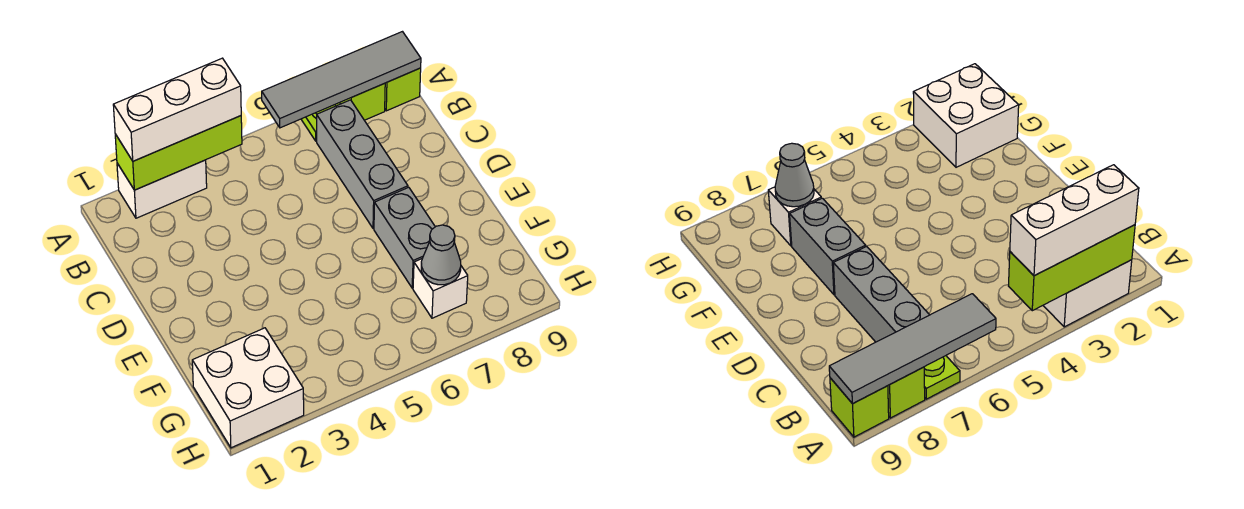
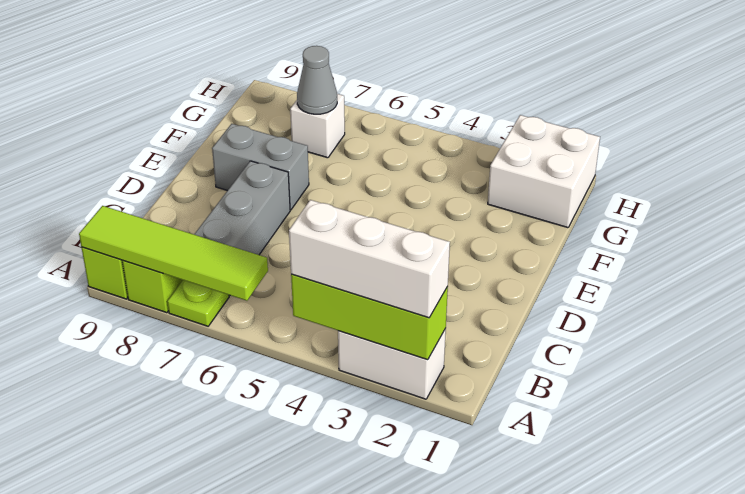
grey tile A6:A9 level 2 -> lime tile A6:A9 level 2
grey brick E7:F7 level 1 -> grey brick E7:E8 level 1

